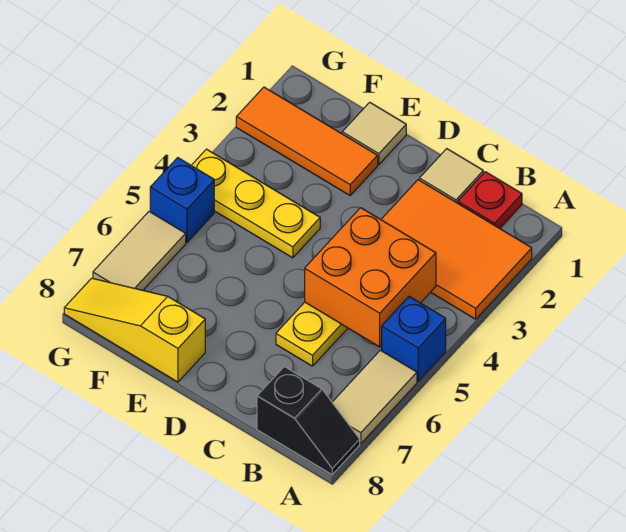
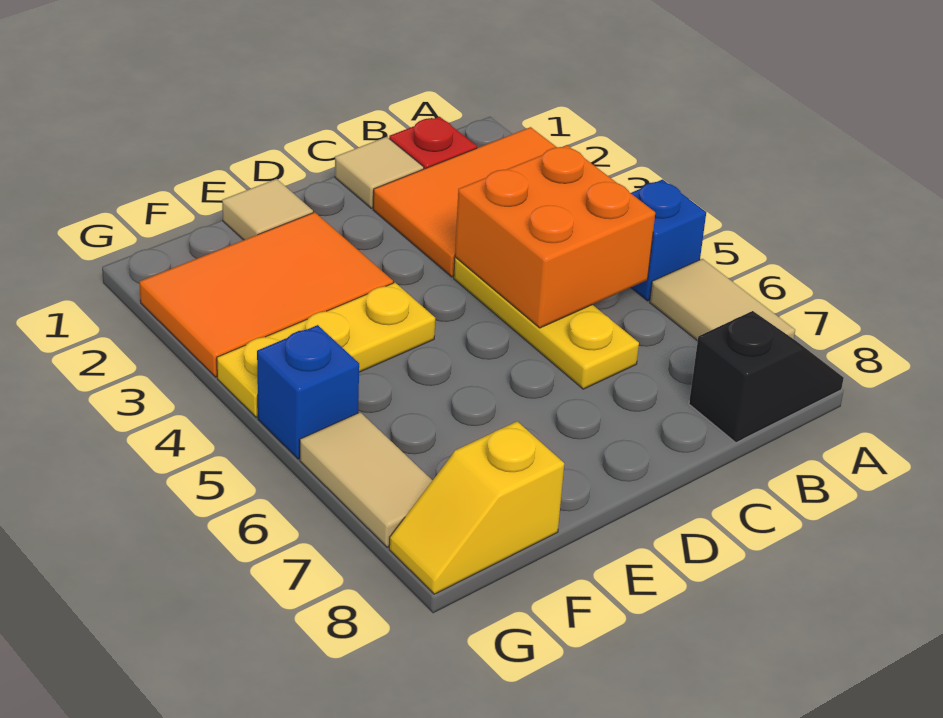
orange tile E2:G2 level 1 -> orange tile E2:G3 level 1
yellow slope E8:G8 level 1 top E -> yellow slope F8:G8 level 1 top F

